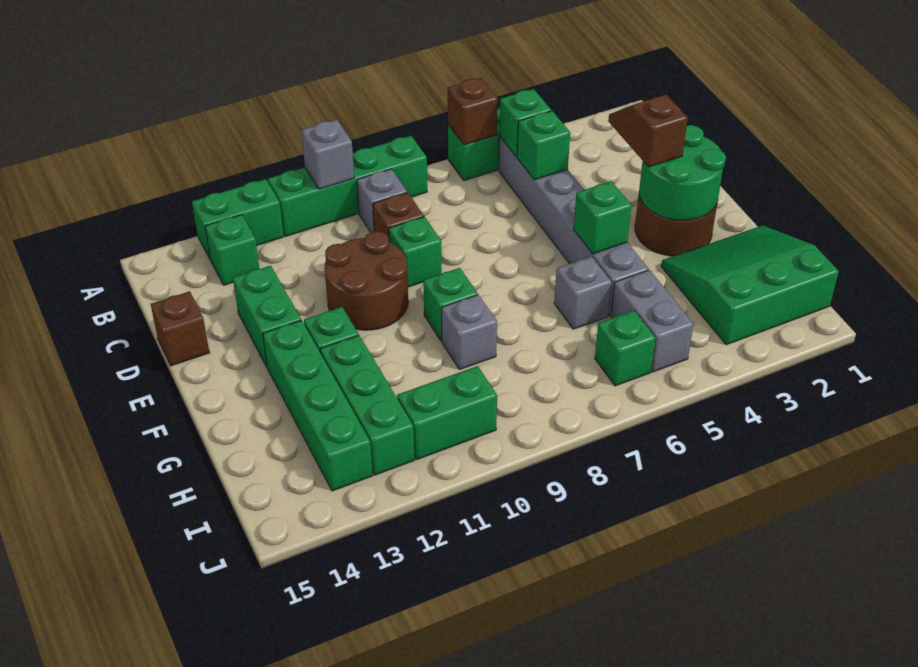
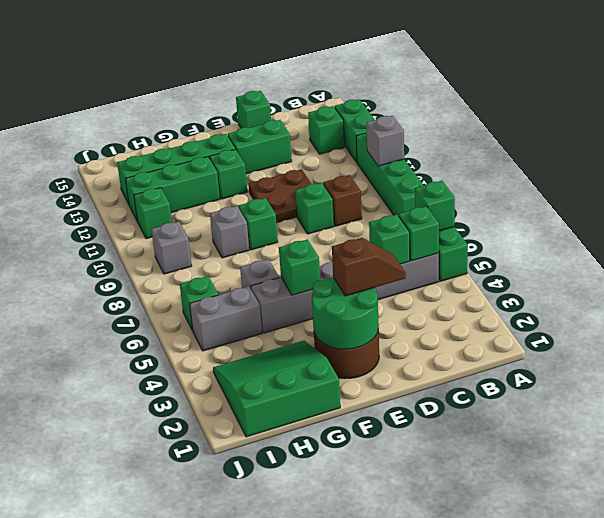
brown brick A6 level 2 -> green brick A6 level 2
grey brick B9 level 1 -> grey brick I9 level 1
brown round brick D10:E11 level 1 -> brown plate D10:E11 level 1
brown brick D15 level 1 -> green brick D15 level 1
green slope G1:I3 level 1 top I -> green slope G1:I3 level 1 top 1
green brick I10:I11 level 1 -> green brick I11 level 1

